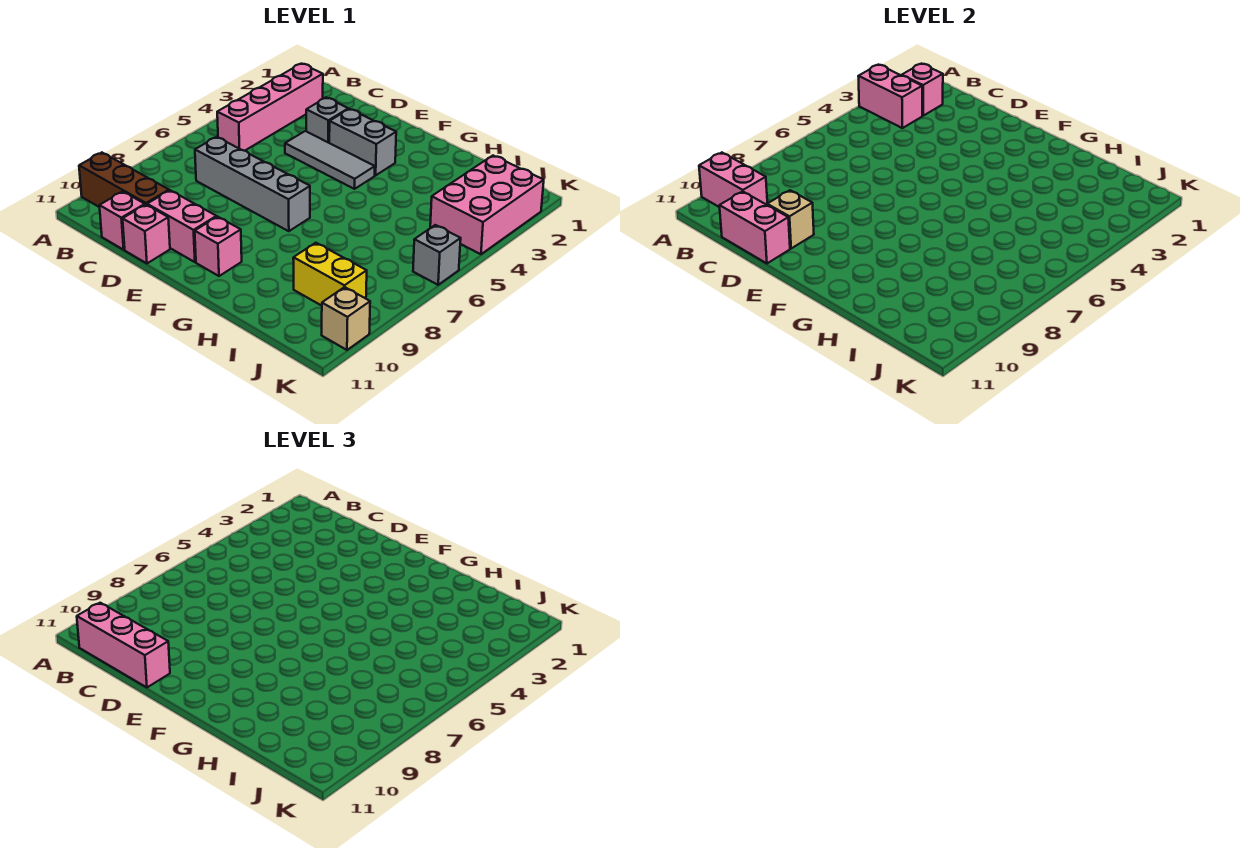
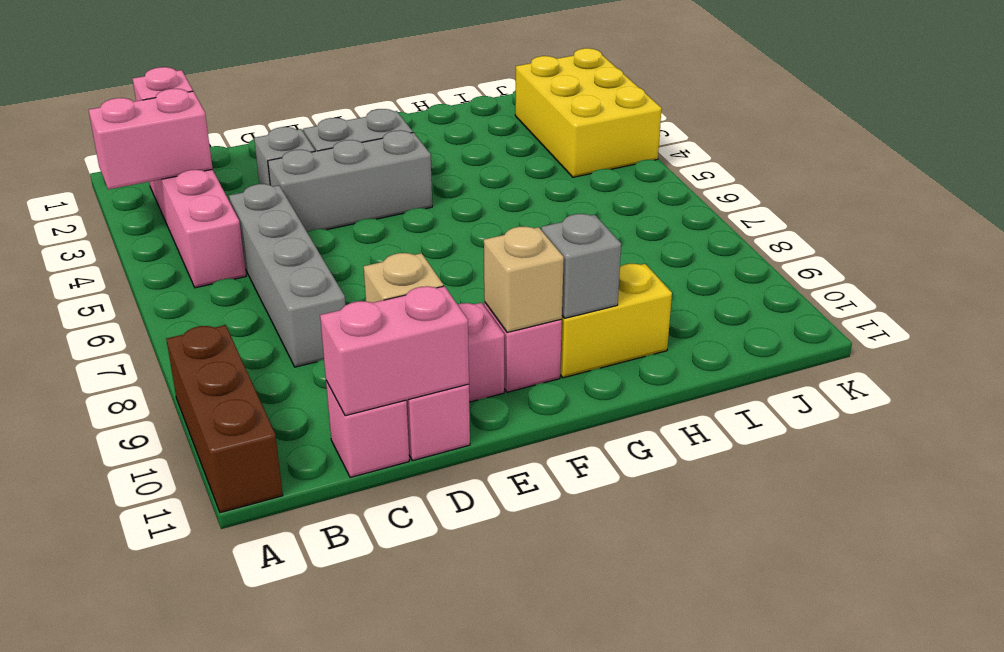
brown brick A10:C10 level 1 -> brown brick A9:A11 level 1
pink brick A10:B10 level 2 -> none
pink brick B11:D11 level 3 -> none
grey brick C7:F7 level 1 -> grey brick C5:C8 level 1
grey tile D4:F4 level 1 -> grey brick D4:F4 level 1
yellow brick I9:J9 level 1 -> yellow brick G10:H10 level 1
pink brick J2:K4 level 1 -> yellow brick J2:K4 level 1
grey brick K6 level 1 -> grey brick G10 level 2
tan brick K10 level 1 -> tan brick F10 level 2

